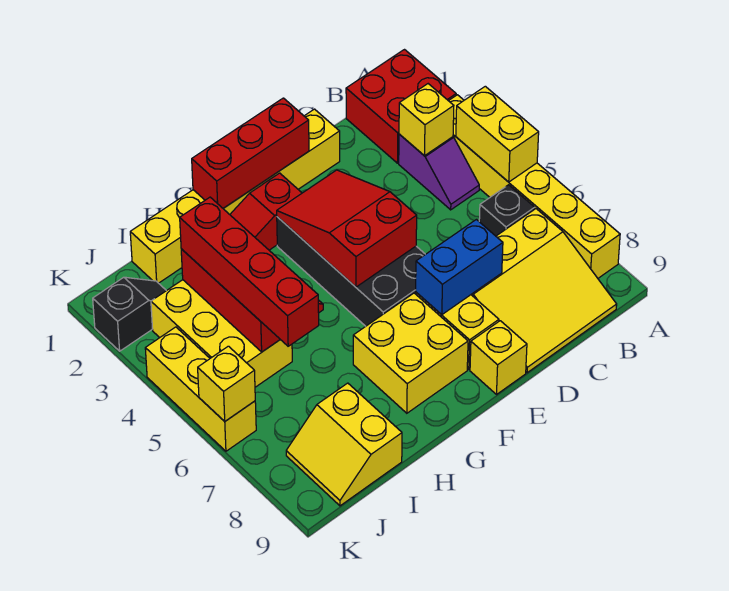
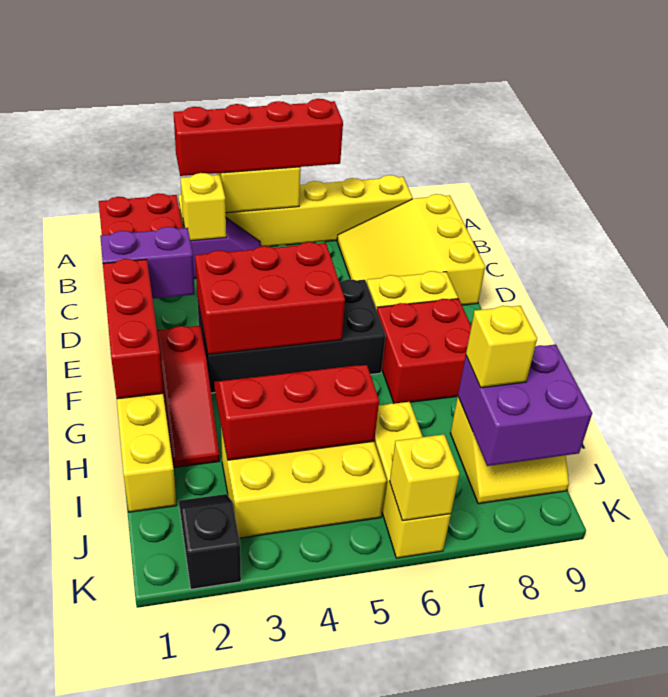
black brick B6 level 1 -> none
yellow slope B7:D9 level 1 top 7 -> yellow slope B7:D9 level 1 top 9
none -> purple brick D1:D2 level 2
blue brick D7:E7 level 2 -> none
red slope E3:F5 level 2 top 5 -> red brick E3:F5 level 2
yellow brick E9 level 1 -> yellow brick I8 level 3
yellow brick F7:G8 level 1 -> red brick F7:G8 level 1
red brick I3:I6 level 3 -> red brick A3:A6 level 3
none -> purple brick I8:J9 level 2
yellow brick K4:K6 level 1 -> yellow brick I6:K6 level 1

